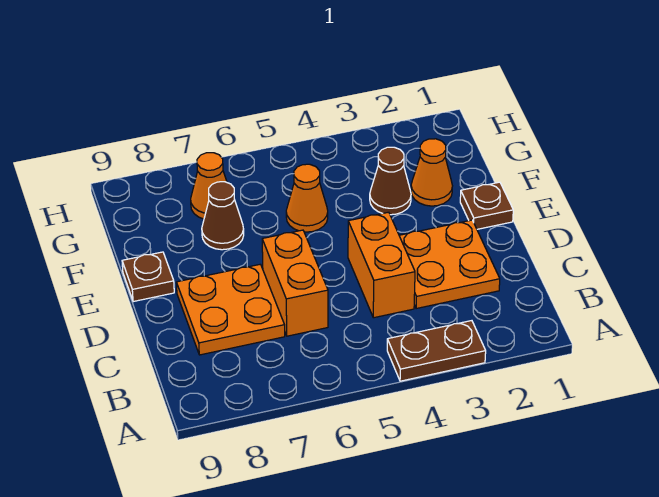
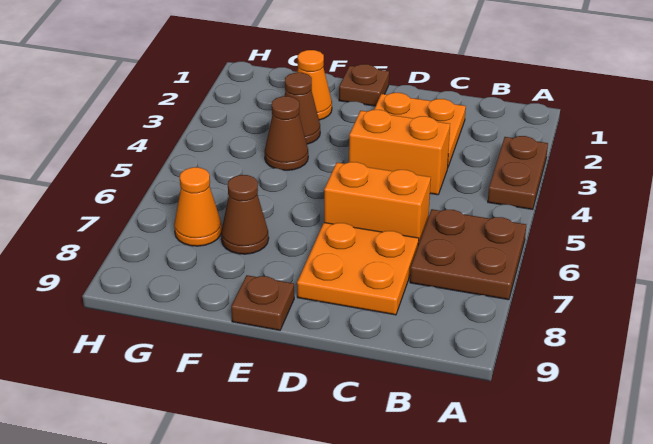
none -> brown plate A6:B7 level 1
none -> brown cone F4 level 1
orange cone F5 level 1 -> none

